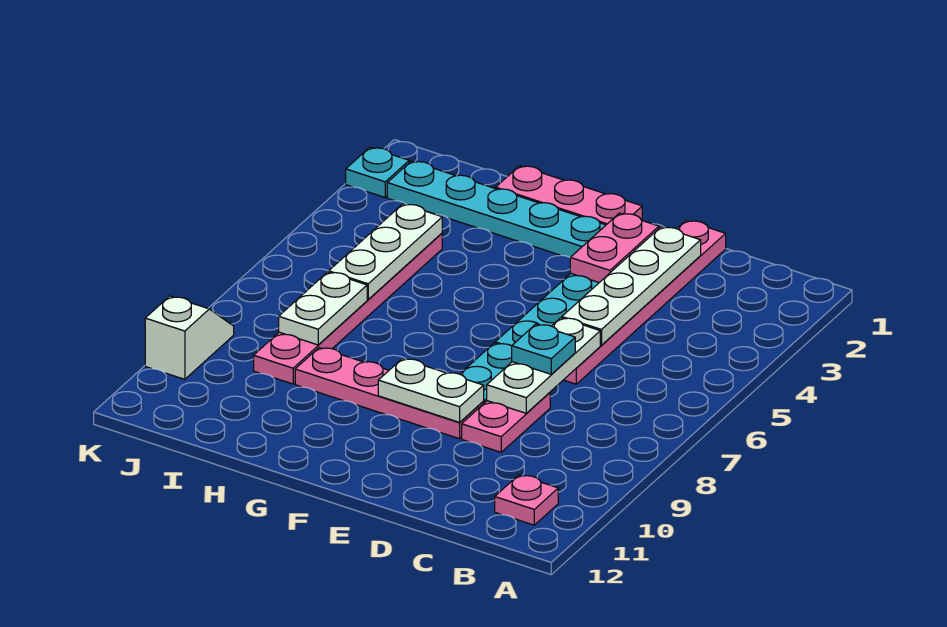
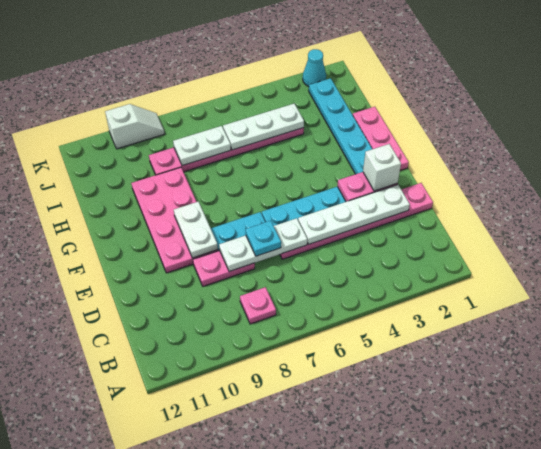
pink plate B11 level 1 -> pink plate B8 level 1
none -> white brick E2 level 3
pink plate E9:H9 level 1 -> pink plate E9:H10 level 1
cyan plate K2 level 1 -> cyan cone K2 level 1

